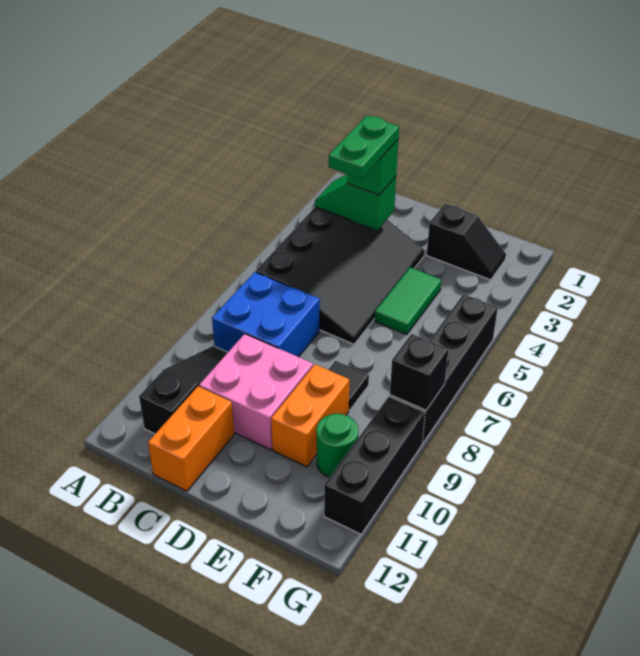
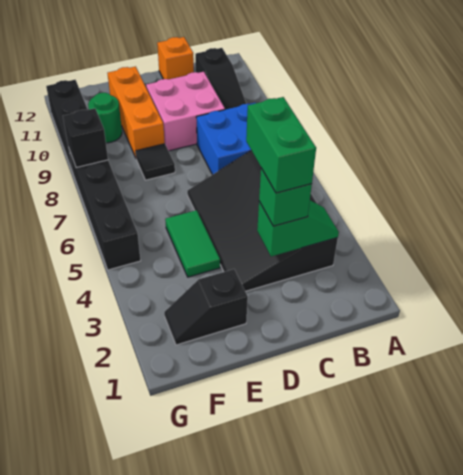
green plate C3:C4 level 4 -> green brick C3:C4 level 4
orange brick C11:C12 level 1 -> orange brick C12 level 1
orange brick E9:E10 level 1 -> orange brick E9:E11 level 1

